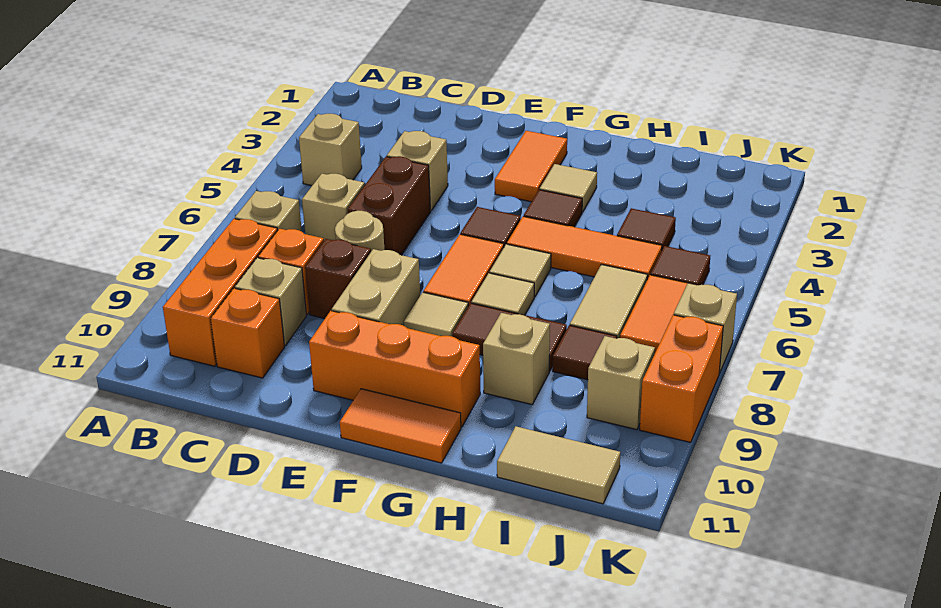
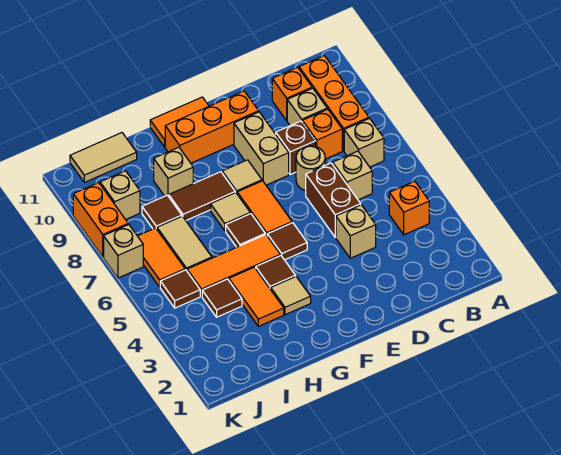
tan brick B4 level 1 -> orange brick B4 level 1
orange tile F2:F3 level 1 -> orange tile H3:H4 level 1
tan tile G6 level 1 -> brown tile G6 level 1

